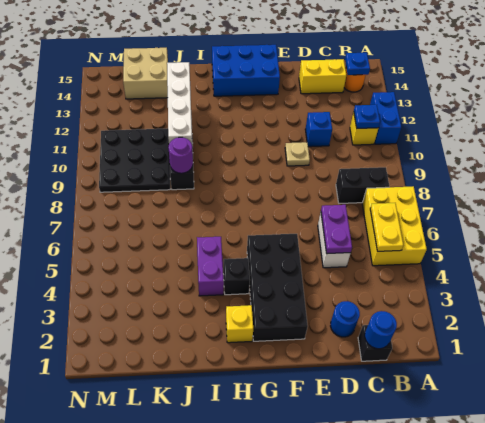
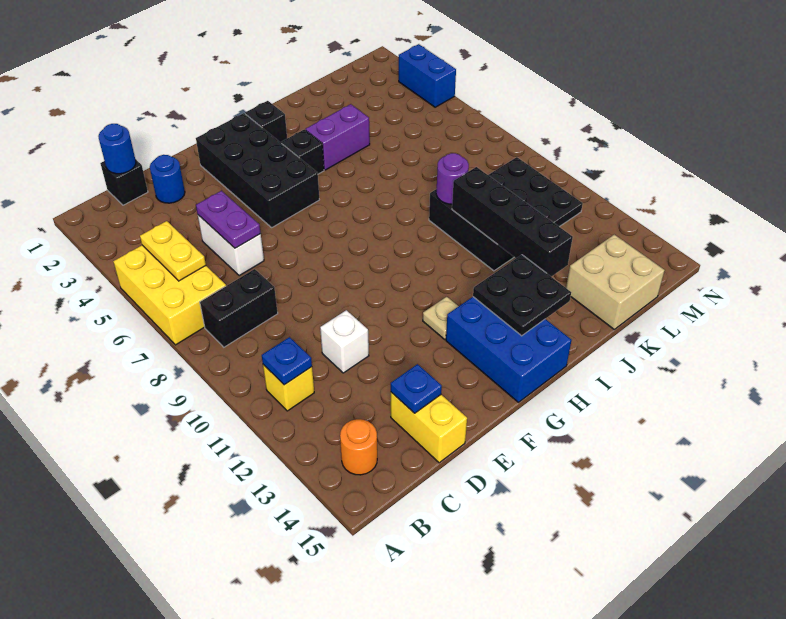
blue brick A11:A12 level 1 -> blue brick N3:N4 level 1
blue plate B14 level 2 -> blue plate D14 level 2
yellow brick C14:D14 level 1 -> yellow brick D14:D15 level 1
blue brick D11 level 1 -> white brick D11 level 1
tan plate E10 level 1 -> tan plate G12 level 1
blue brick F14:H15 level 1 -> blue brick G13:H15 level 1
yellow brick H2 level 1 -> black brick H2 level 1
none -> black plate H13:I14 level 2
purple brick I4:I5 level 1 -> purple brick I4:J4 level 1
white brick J10:J13 level 2 -> black brick J10:J13 level 2

